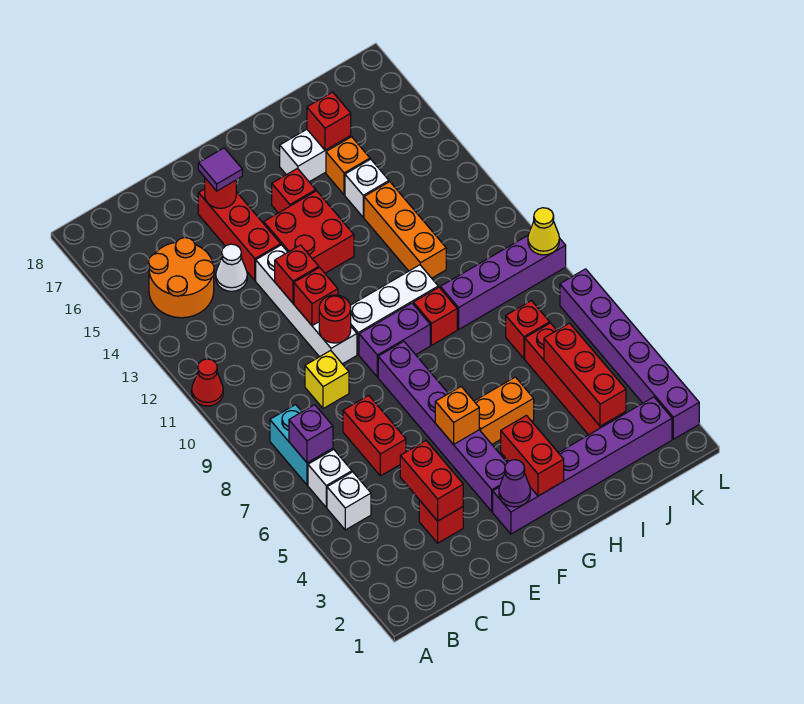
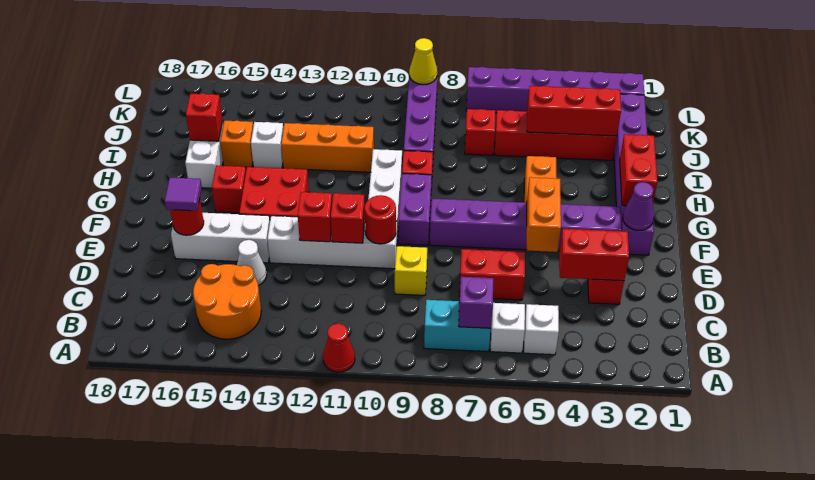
red brick E14:E16 level 1 -> white brick E14:E16 level 1
orange brick F5 level 2 -> orange brick E5:F5 level 2
red brick G2:G3 level 2 -> red brick G2:H2 level 2

